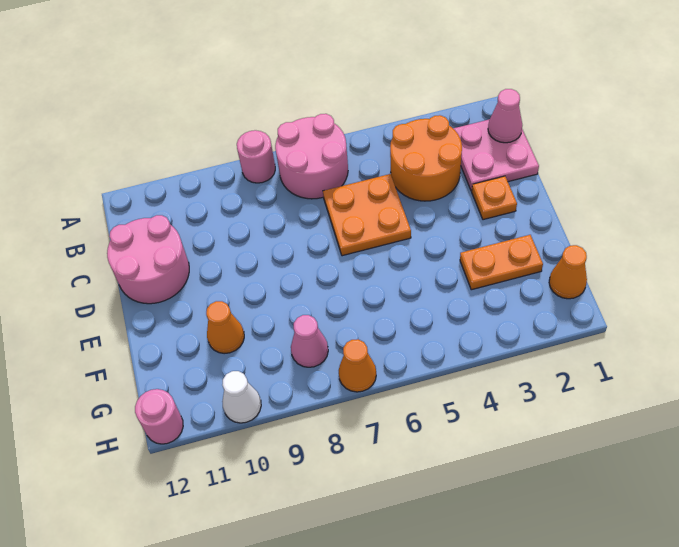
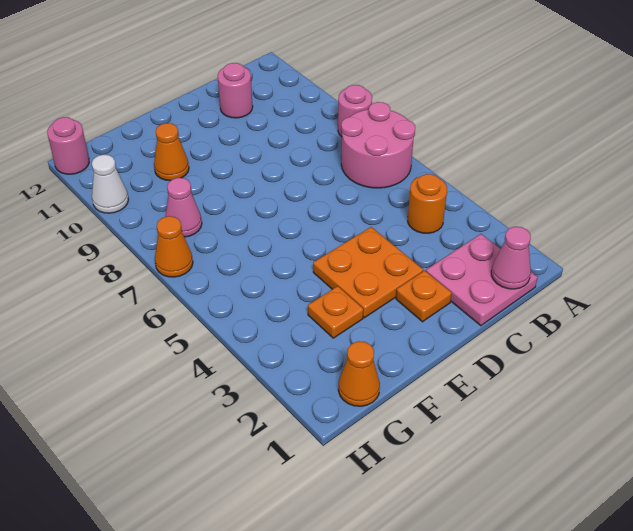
orange round brick B3:C4 level 1 -> orange round brick B4 level 1
orange plate C5:D6 level 1 -> orange plate D3:E4 level 1
pink round brick C11:D12 level 1 -> pink round brick C11 level 1
orange plate F2:F3 level 1 -> orange plate F3 level 1

